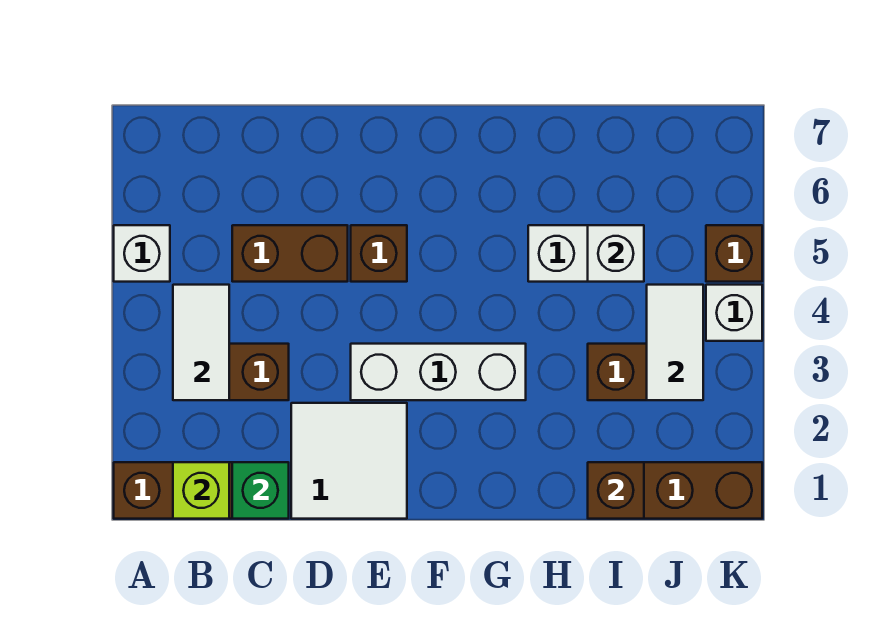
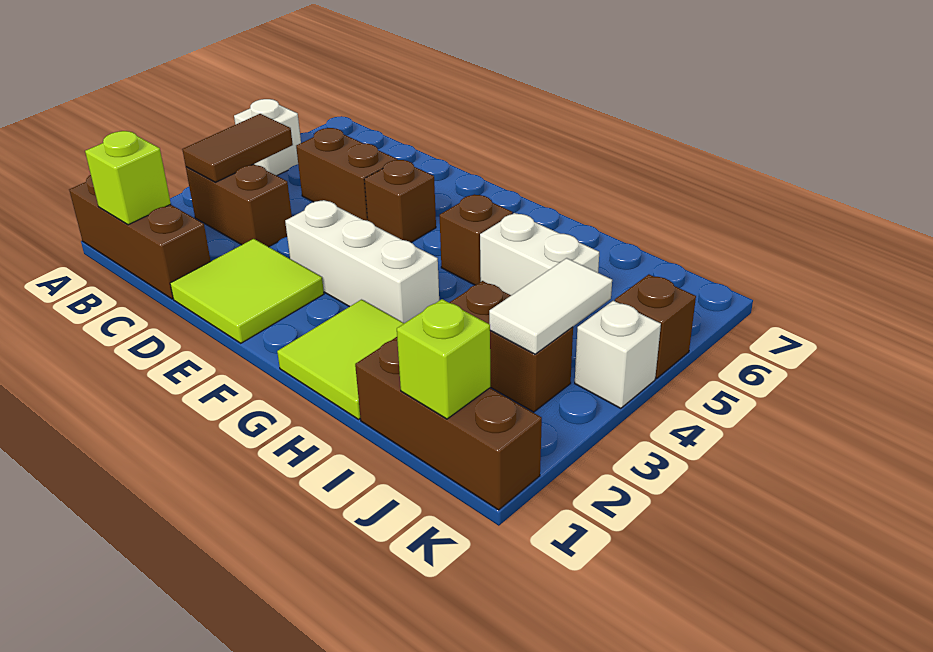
white tile B3:B4 level 2 -> brown tile B3:B4 level 2
green brick C1 level 2 -> none
white tile D1:E2 level 1 -> lime tile D1:E2 level 1
none -> lime tile G1:H2 level 1
brown brick I1 level 2 -> brown brick G5 level 1
white brick I5 level 2 -> none
none -> lime brick J1 level 2

